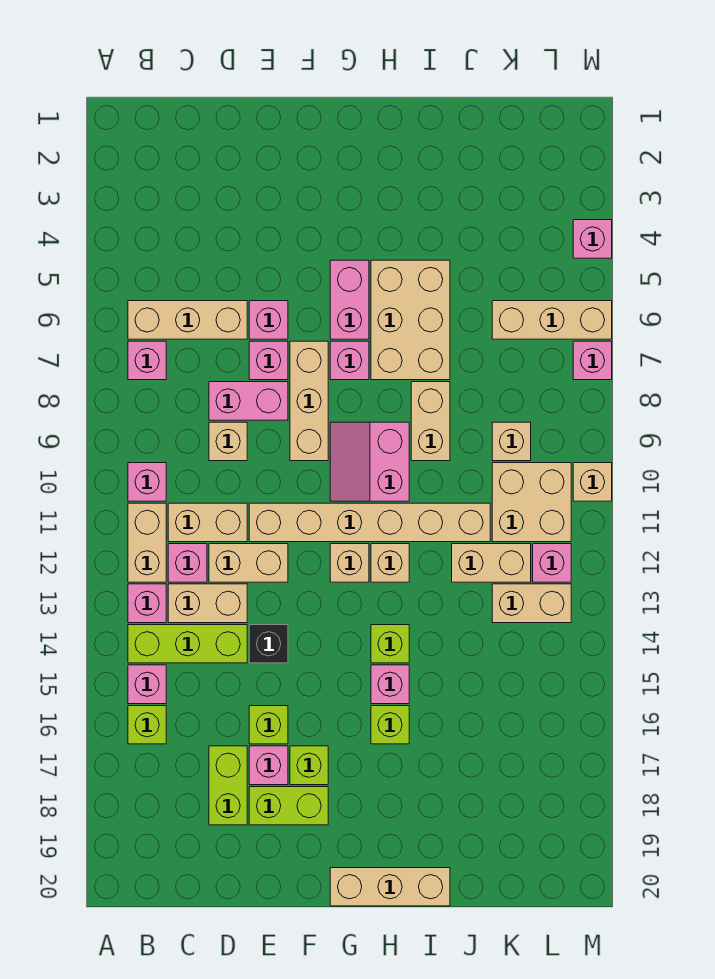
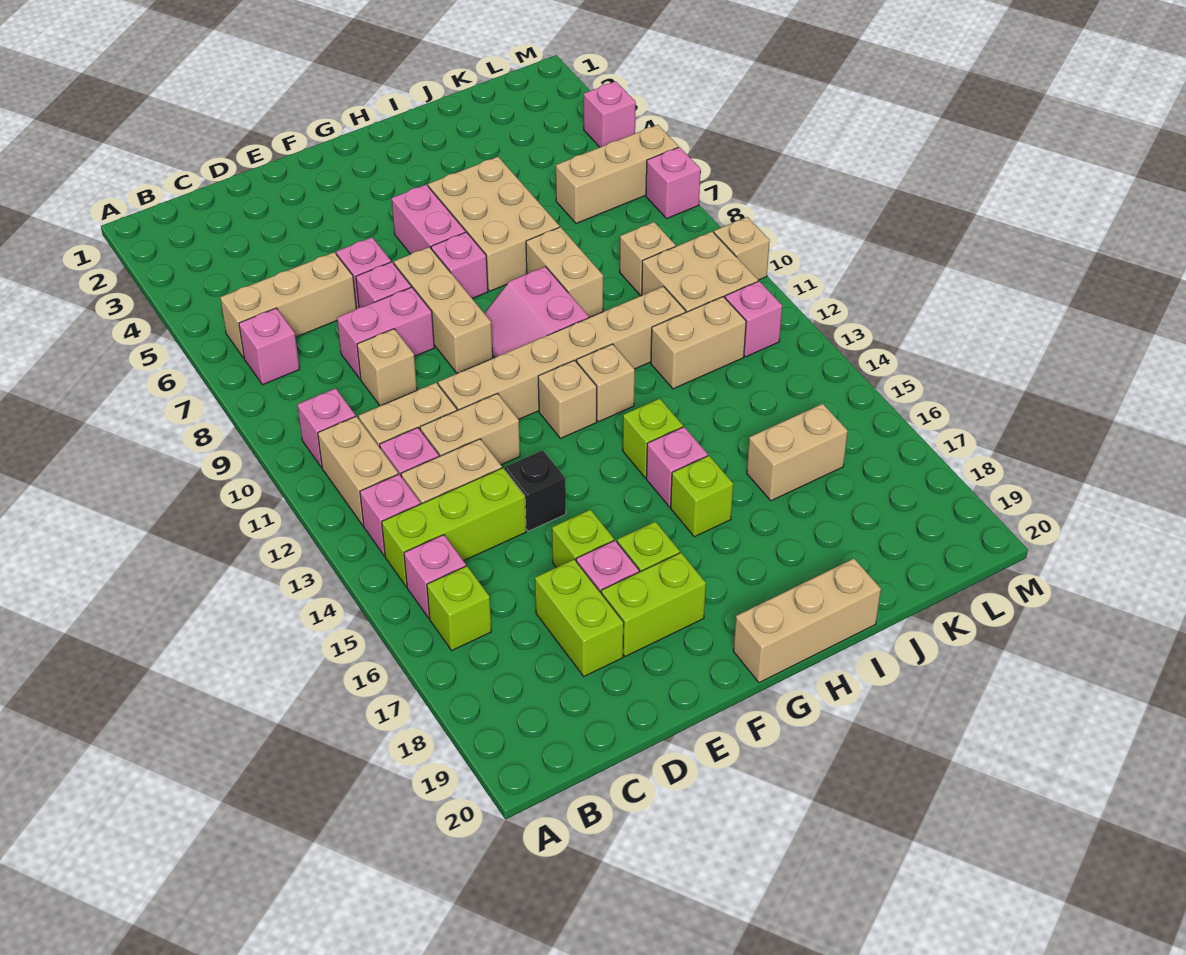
tan brick K13:L13 level 1 -> tan brick J16:K16 level 1

